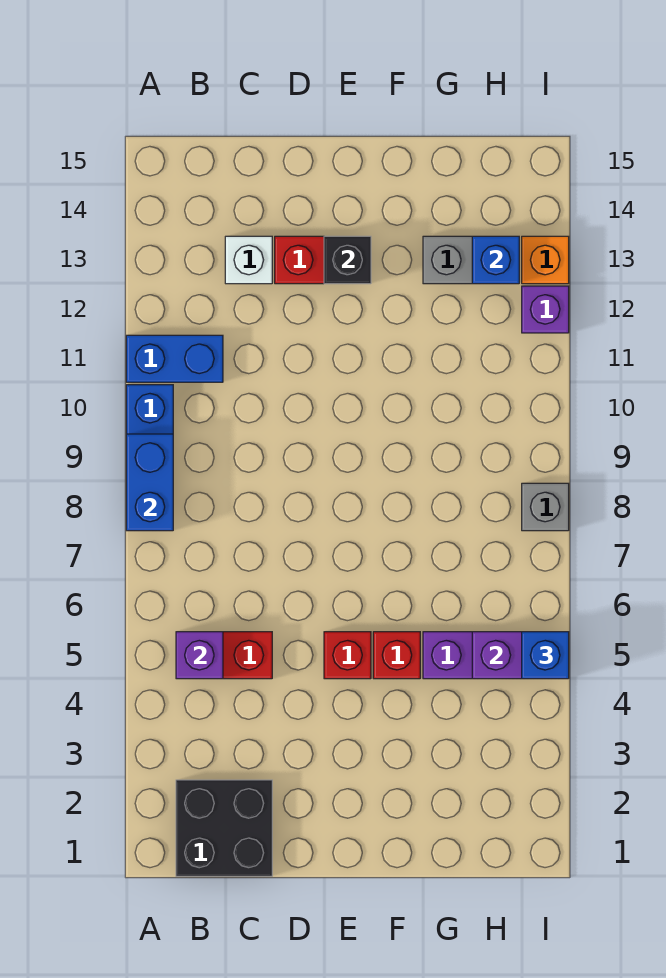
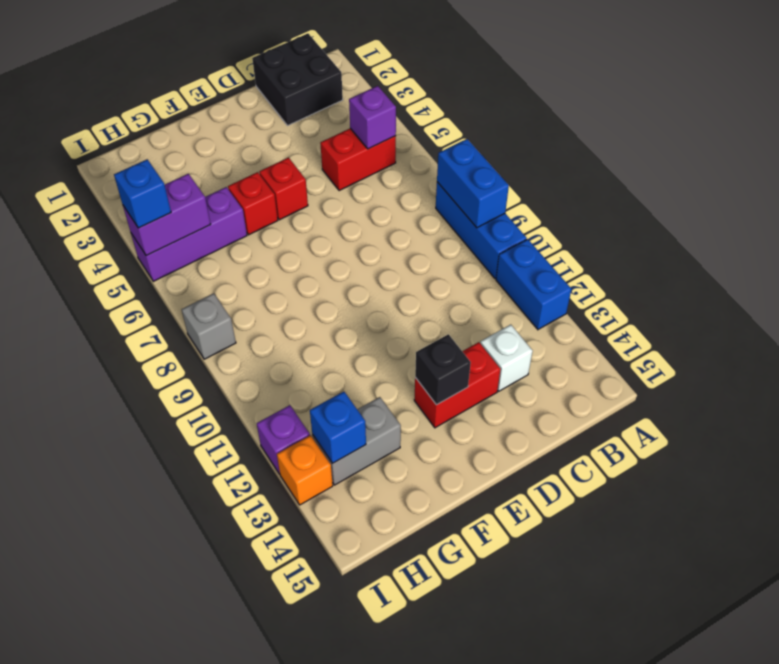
blue brick A11:B11 level 1 -> blue brick A11:A12 level 1

